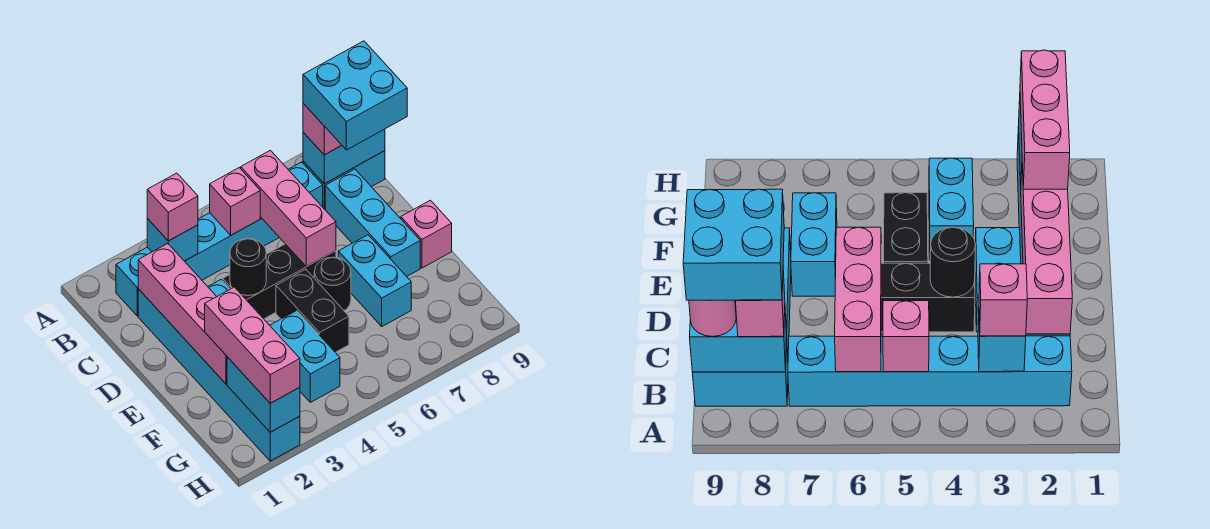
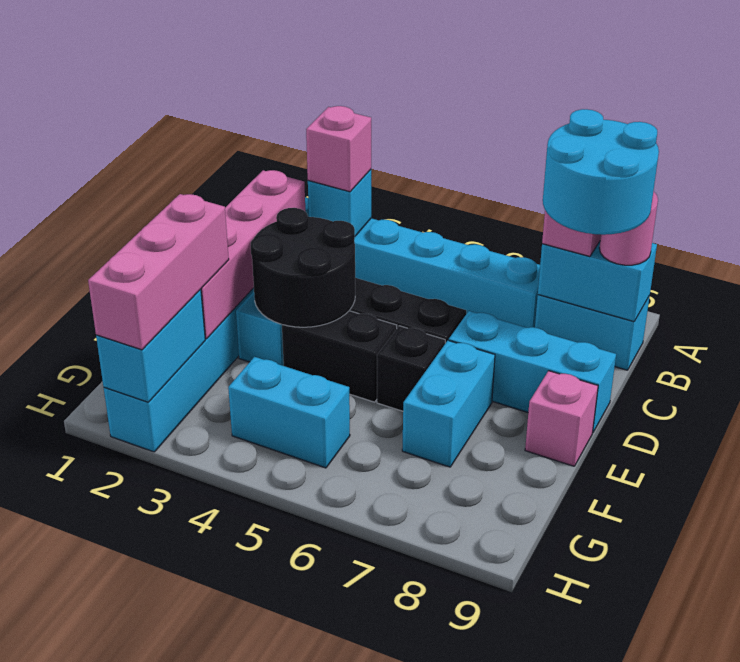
pink brick B5 level 2 -> none
pink brick B6:D6 level 2 -> none
cyan brick B8:C9 level 4 -> cyan round brick B8:C9 level 4
cyan brick C8:E8 level 1 -> cyan brick D7:D9 level 1
black round brick D4 level 2 -> black round brick D3:E4 level 2
black brick E5:F5 level 1 -> black brick E4:E5 level 1
black round brick E6 level 1 -> black brick E6 level 1
cyan brick F4:G4 level 1 -> cyan brick G4:G5 level 1

